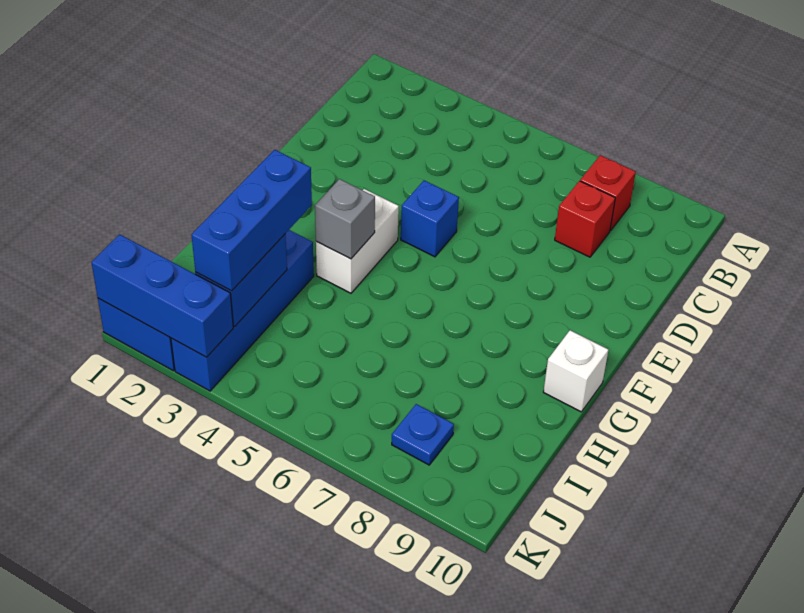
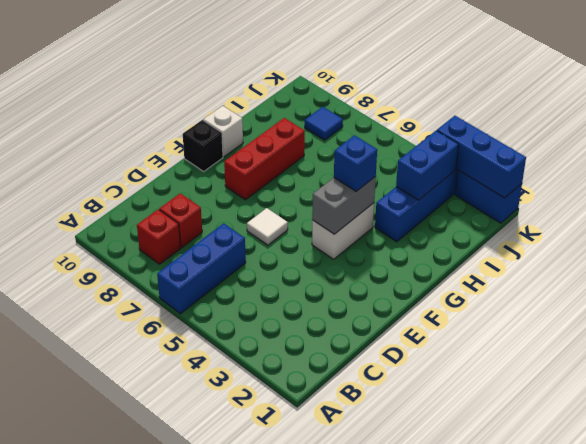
blue brick E5 level 1 -> blue brick G4 level 3
none -> white tile E6 level 1
none -> red brick F8:H8 level 1
none -> black brick F10 level 1
grey brick G4 level 2 -> grey brick F4:G4 level 2
blue brick H3:J3 level 3 -> blue brick A6:C6 level 1
blue plate J8 level 1 -> blue tile J8 level 1

